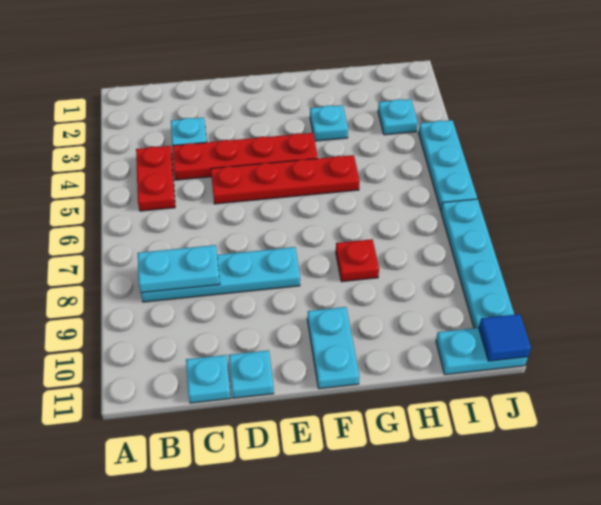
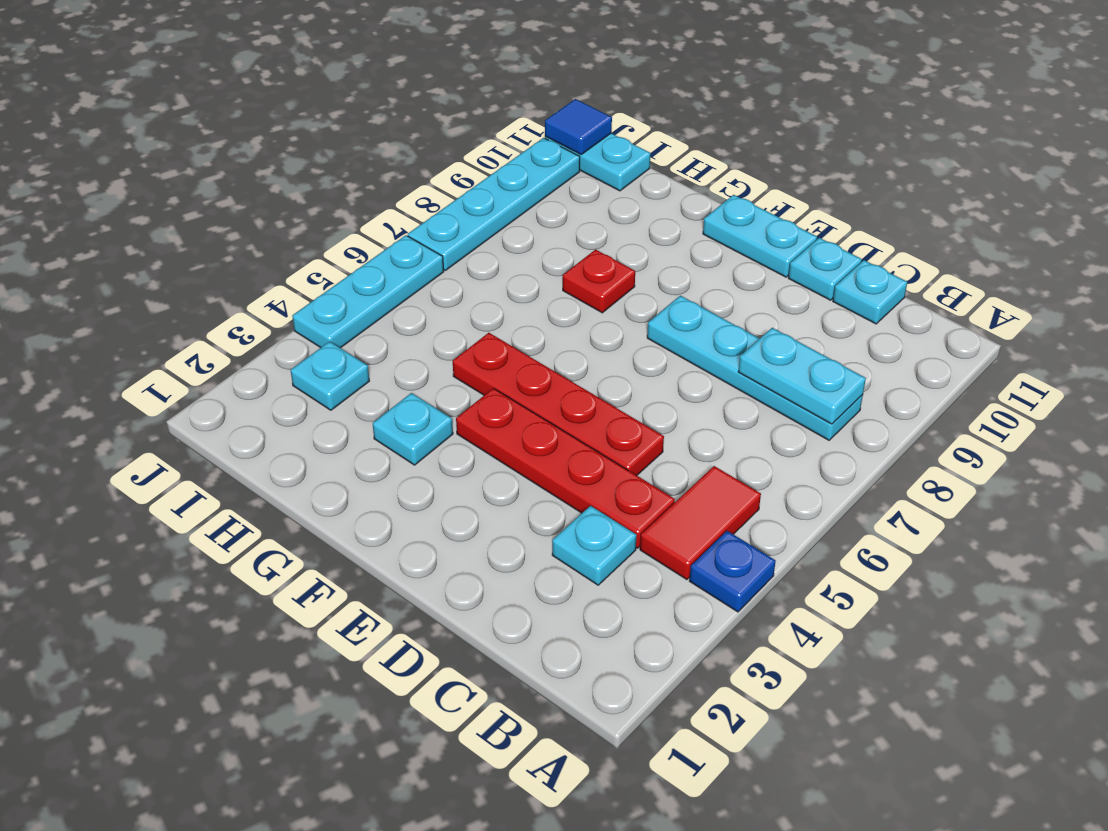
none -> blue plate A4 level 1
red plate B4:B5 level 1 -> red tile B4:B5 level 1
cyan plate F10:F11 level 1 -> cyan plate E11:F11 level 1

